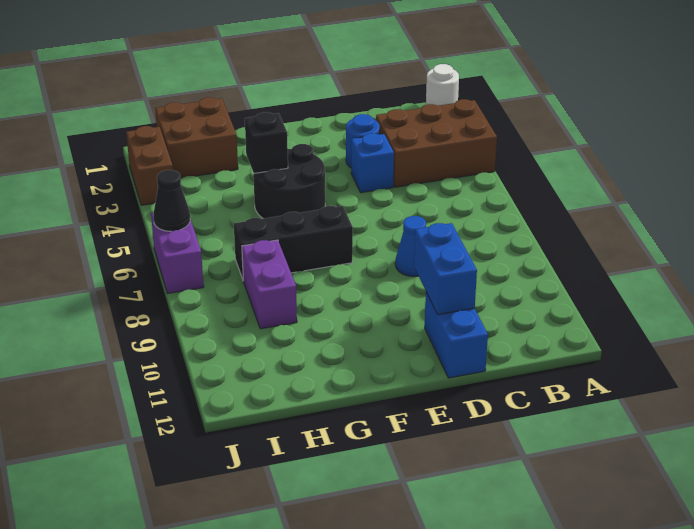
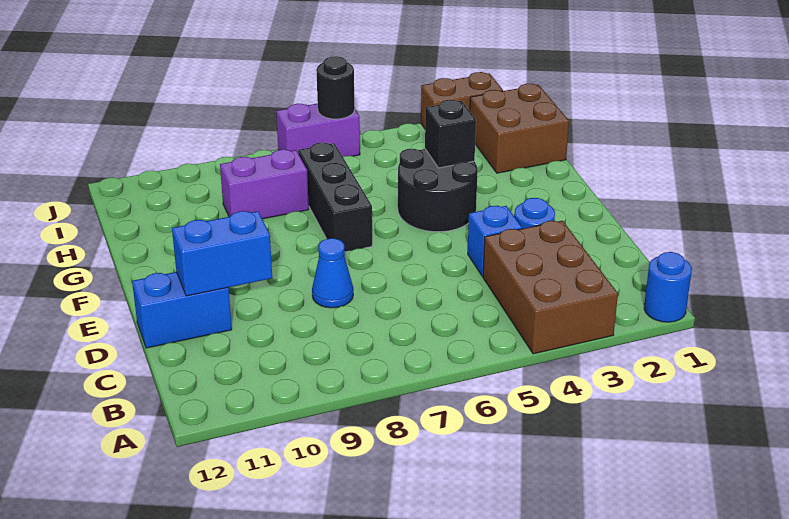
white round brick A1 level 1 -> blue round brick A1 level 1
black cone J6 level 2 -> black round brick J6 level 2

